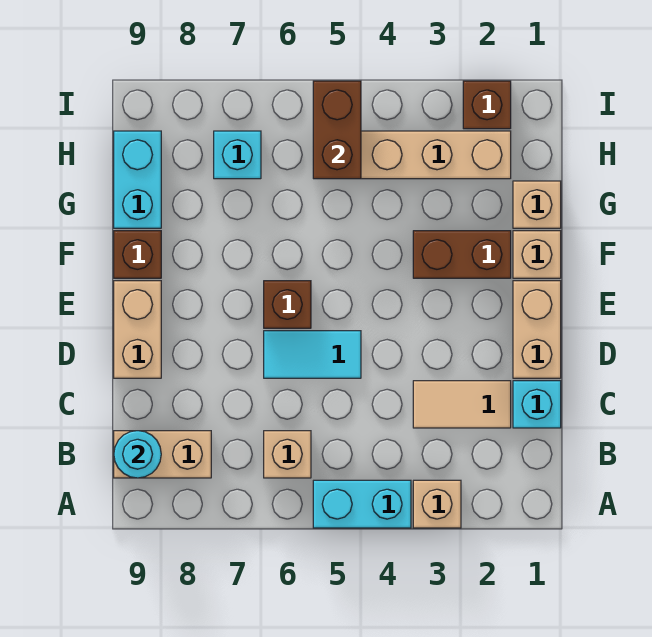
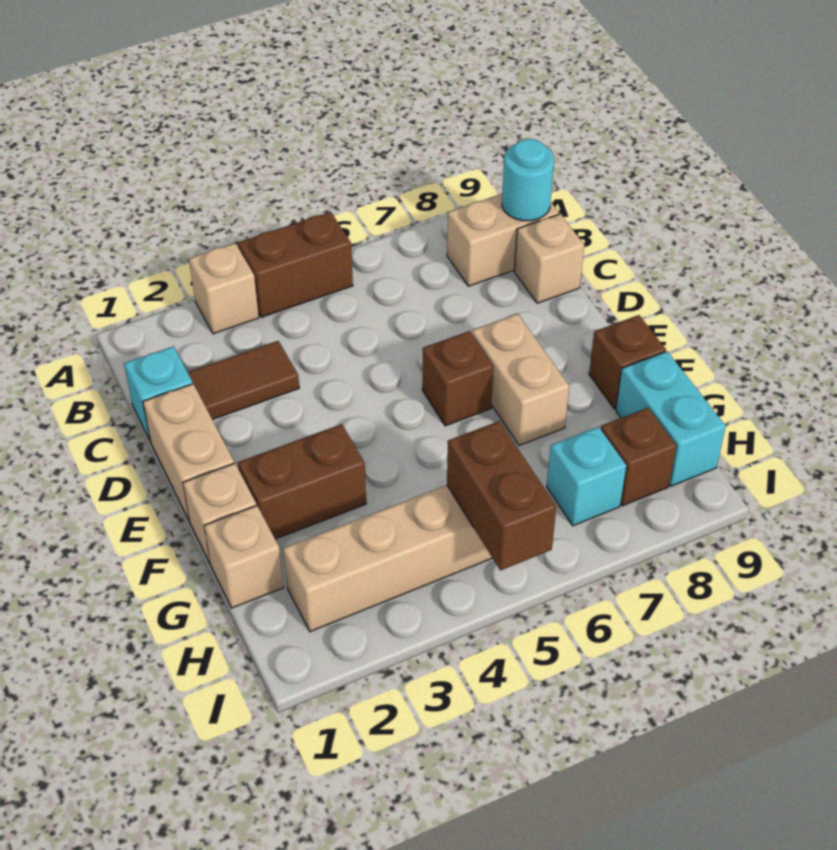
cyan brick A4:A5 level 1 -> brown brick A4:A5 level 1
tan brick B6 level 1 -> tan brick C9 level 1
tan tile C2:C3 level 1 -> brown tile C2:C3 level 1
cyan tile D5:D6 level 1 -> none
tan brick D9:E9 level 1 -> tan brick E7:F7 level 1
brown brick I2 level 1 -> brown brick H8 level 1

